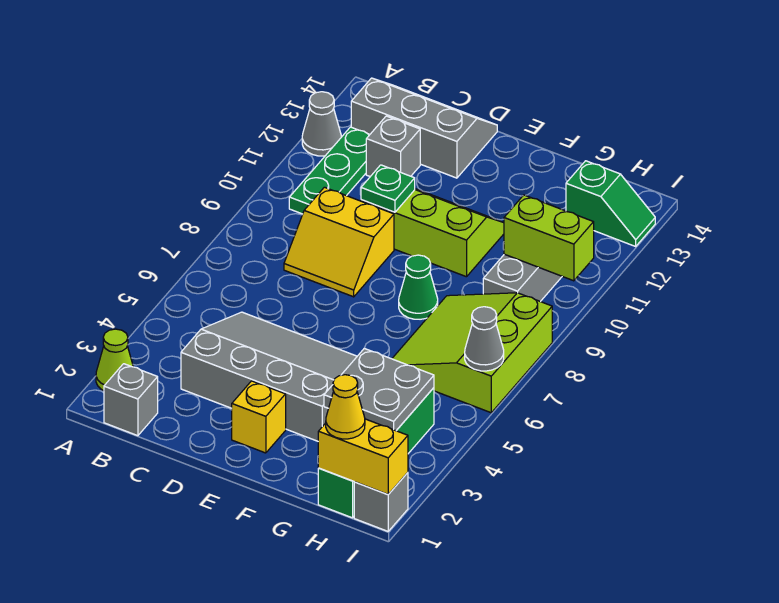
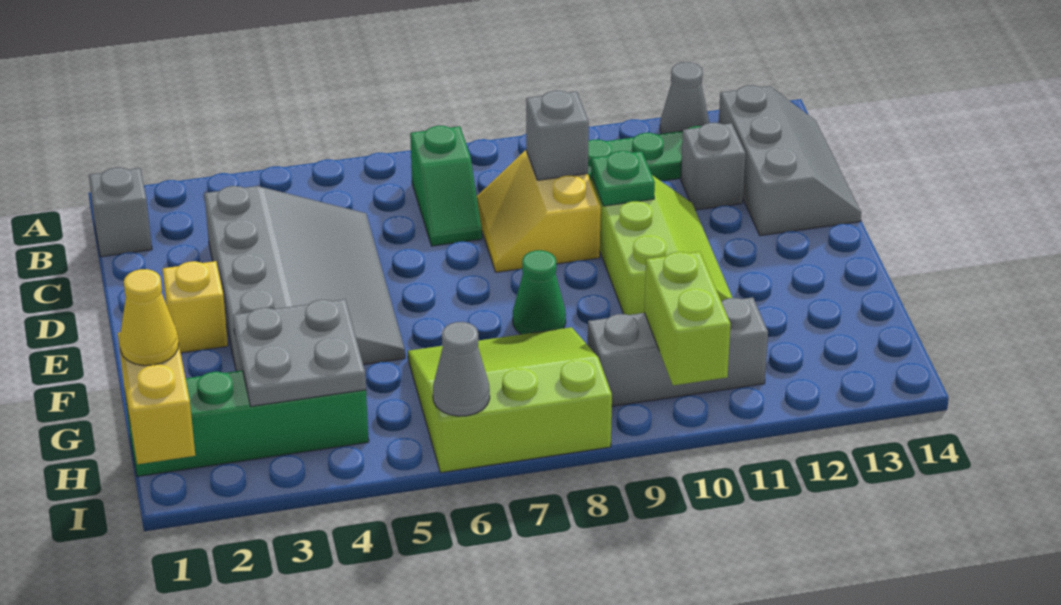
lime cone A2 level 1 -> none
green slope H13:I13 level 1 top H -> green slope B7:C7 level 1 top B
grey brick I1 level 1 -> grey brick C9 level 2

